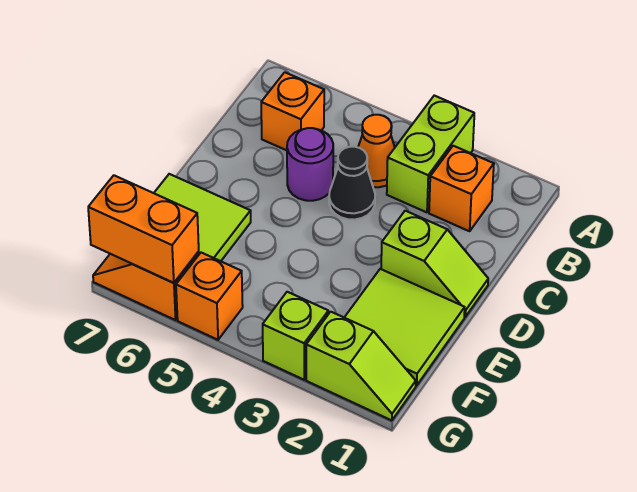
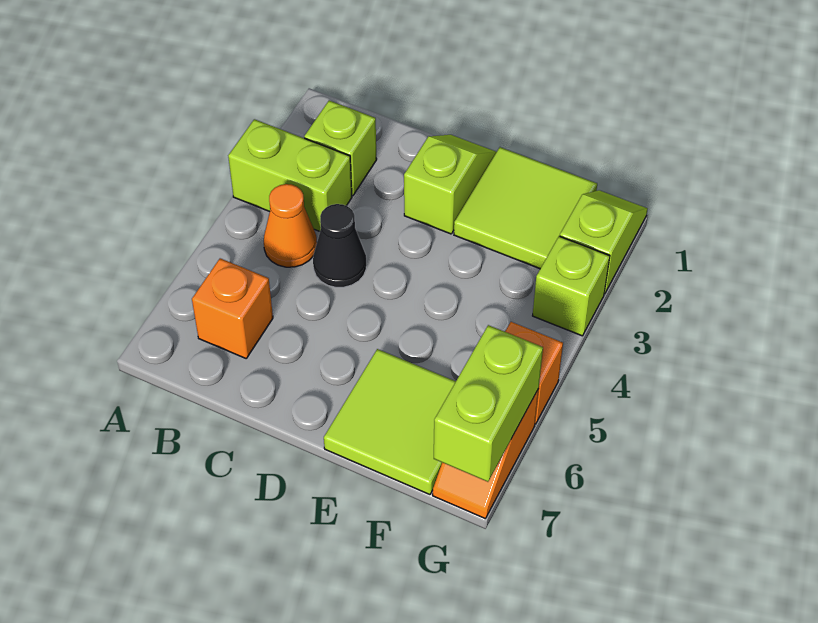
orange brick B2 level 1 -> lime brick B2 level 1
purple round brick C5 level 1 -> none
orange brick G6:G7 level 2 -> lime brick G6:G7 level 2

